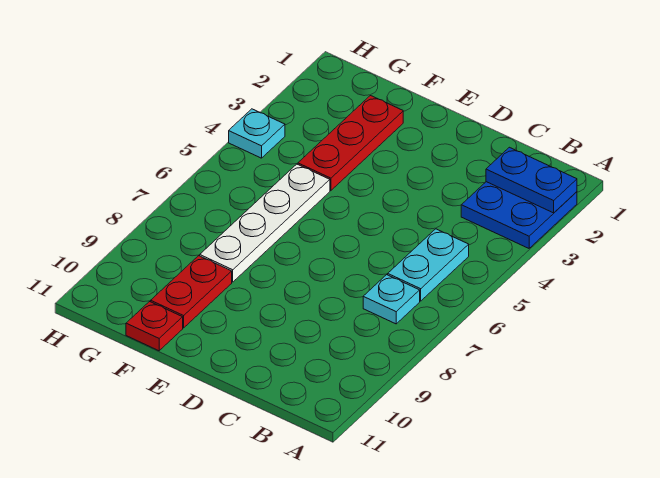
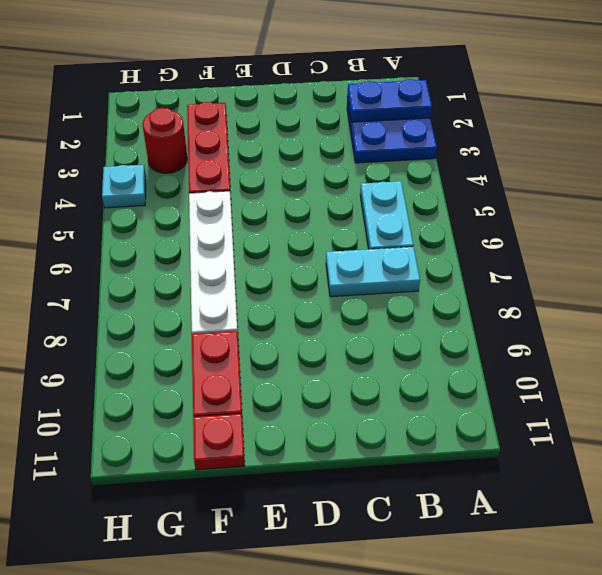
cyan plate B7 level 1 -> cyan plate B7:C7 level 1
none -> red round brick G3 level 1

